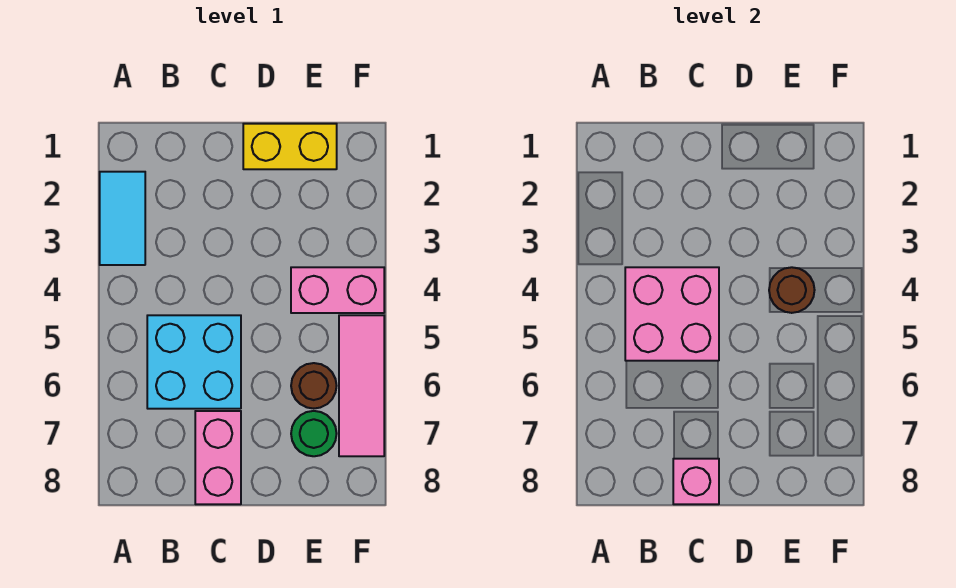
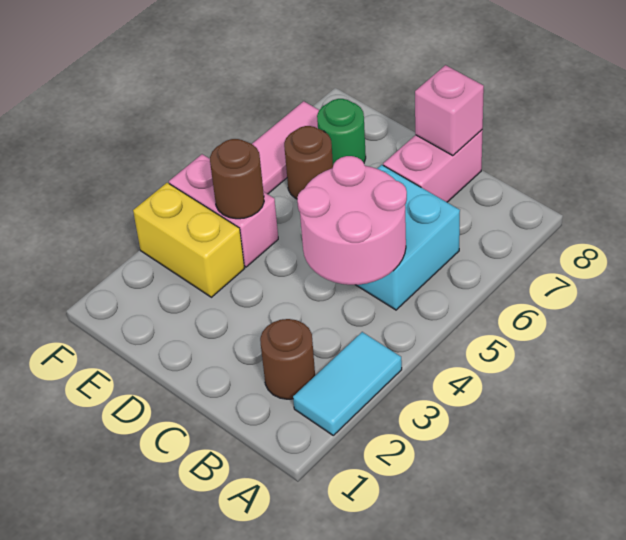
none -> brown round brick B2 level 1
pink brick B4:C5 level 2 -> pink round brick B4:C5 level 2
yellow brick D1:E1 level 1 -> yellow brick E3:F3 level 1

